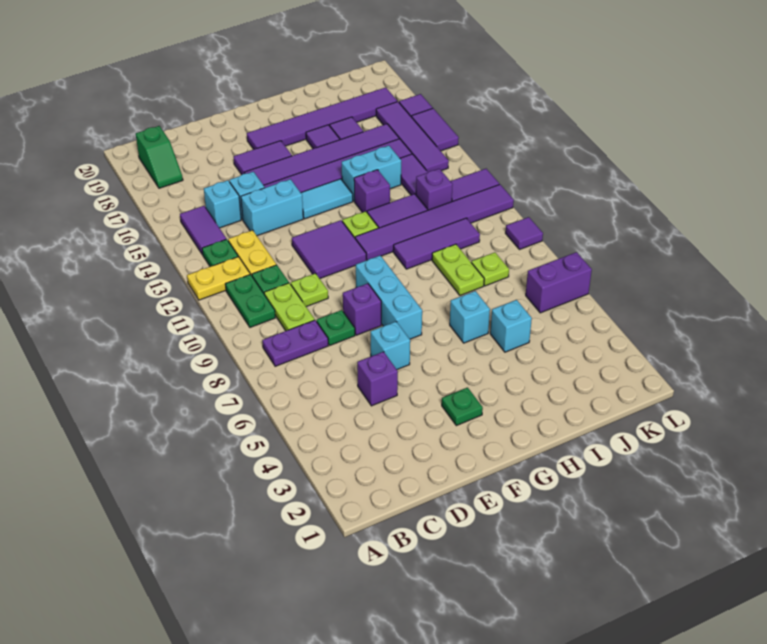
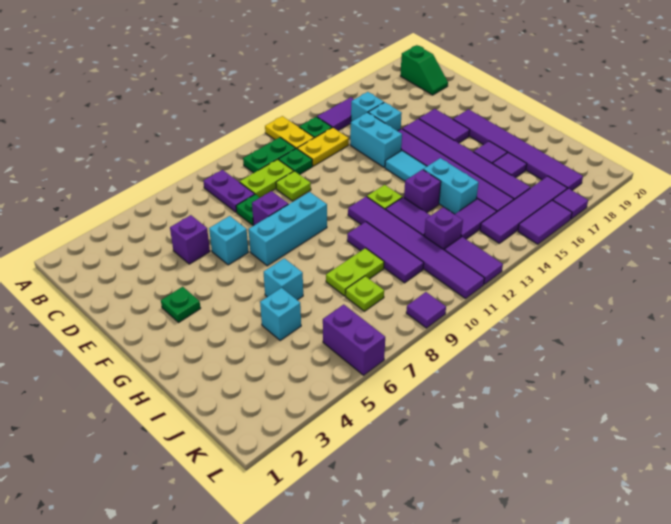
green slope B18:B19 level 1 top 19 -> green slope B19:C19 level 1 top B
purple tile E11:F12 level 1 -> none

